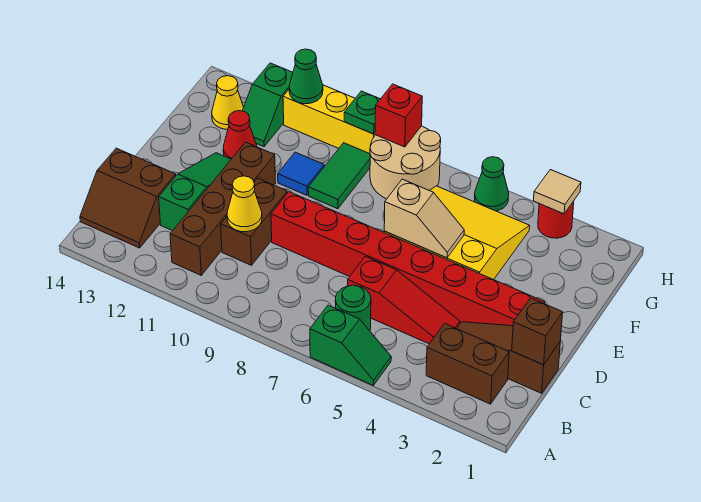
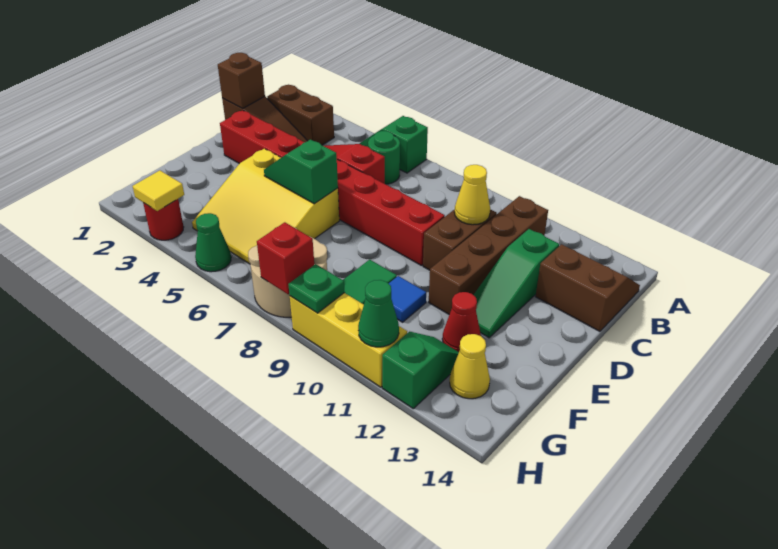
tan slope E5:E6 level 2 top 6 -> green slope E5:E6 level 2 top 6
tan tile H3 level 2 -> yellow tile H3 level 2

